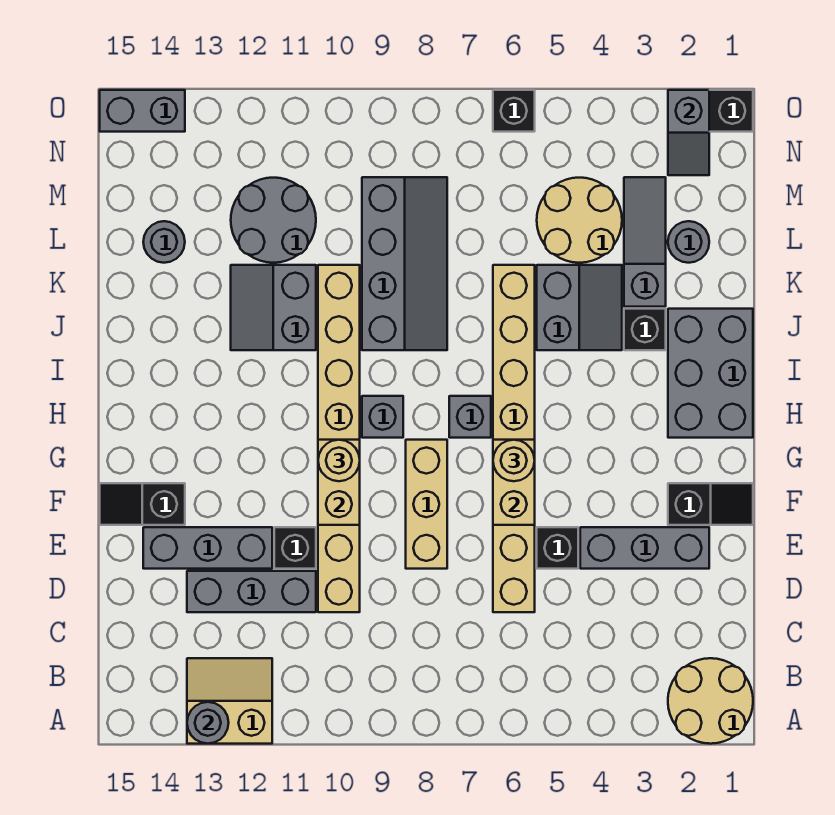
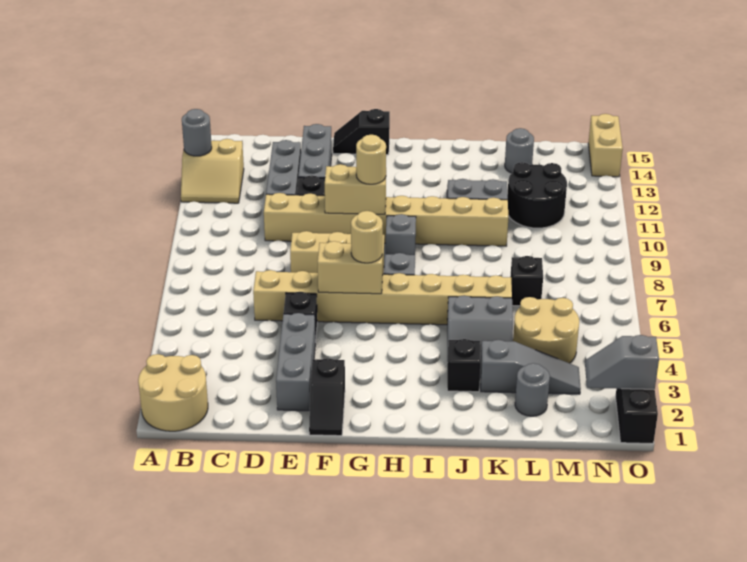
tan slope A12:B13 level 1 top A -> tan slope A12:B13 level 1 top 13
black slope F14:F15 level 1 top 14 -> black slope F15:G15 level 1 top G
grey brick H1:J2 level 1 -> none
grey slope J8:M9 level 1 top 9 -> none
grey round brick L11:M12 level 1 -> black round brick L11:M12 level 1
black brick O6 level 1 -> black brick L7 level 1
grey brick O14:O15 level 1 -> tan brick O14:O15 level 1

